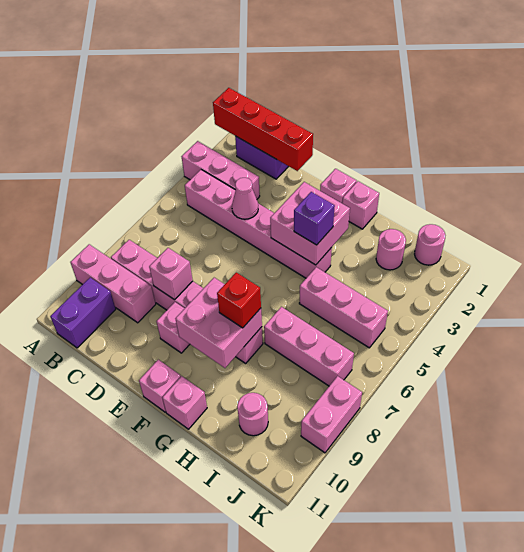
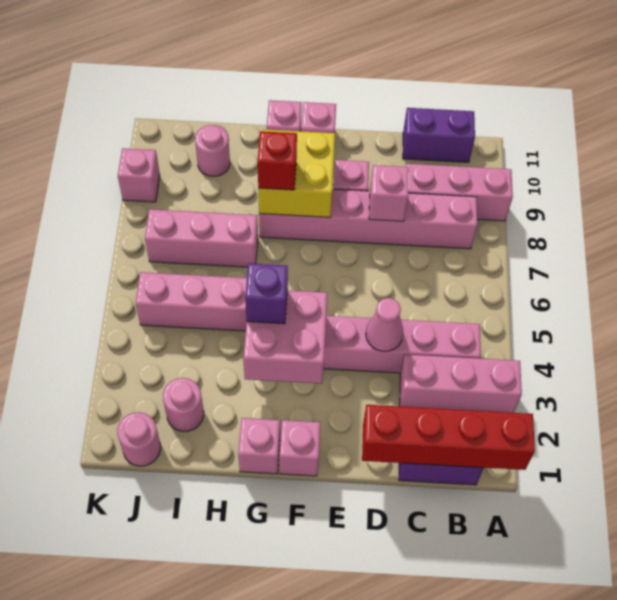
purple brick B10:B11 level 1 -> purple brick B11:C11 level 1
pink brick F8:G9 level 2 -> yellow brick F8:G9 level 2
pink brick K8:K9 level 1 -> pink brick K9 level 1

